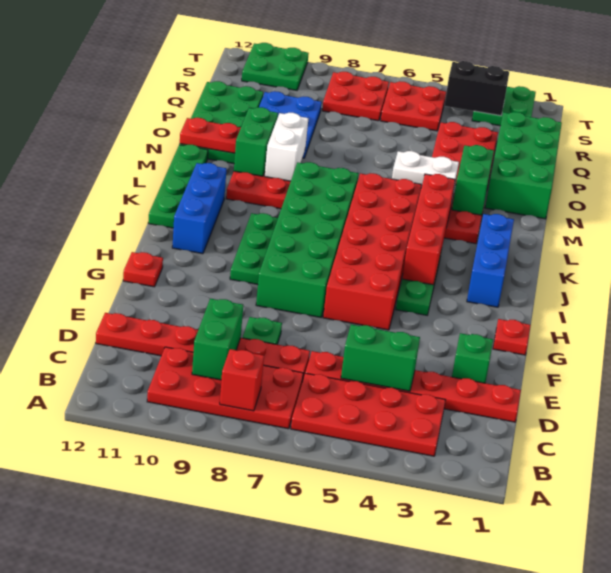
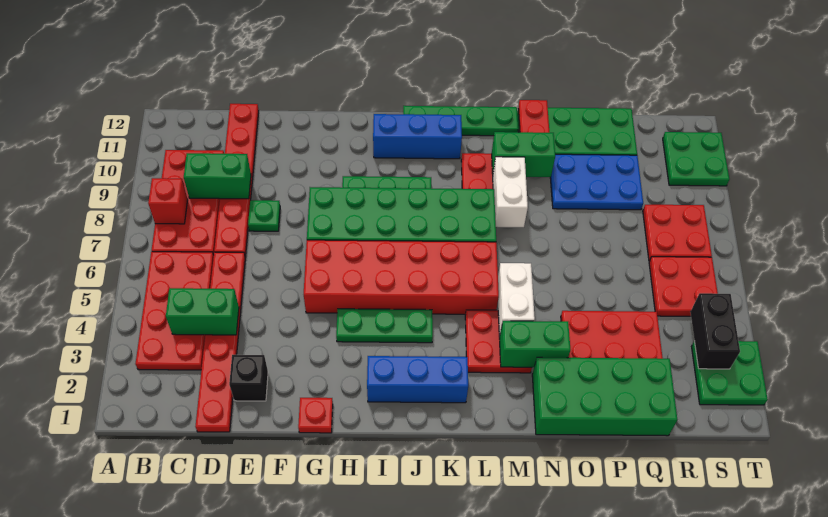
green brick D4:D5 level 2 -> green brick C4:D4 level 2
green brick E2 level 1 -> black brick E2 level 1
red plate G12 level 1 -> none
red brick I4:L4 level 2 -> none
white brick M9:N9 level 2 -> white brick M8:M9 level 2

